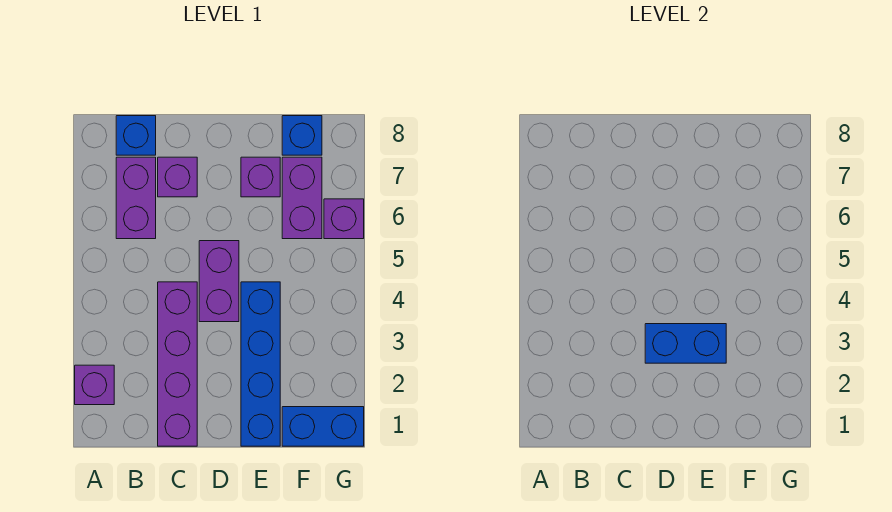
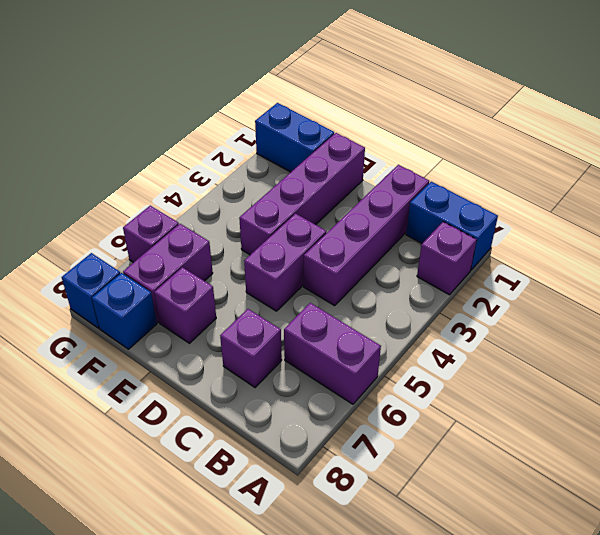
purple brick B6:B7 level 1 -> purple brick A6:B6 level 1
blue brick B8 level 1 -> blue brick G8 level 1
blue brick D3:E3 level 2 -> blue brick A1:B1 level 1
blue brick E1:E4 level 1 -> purple brick E1:E4 level 1

